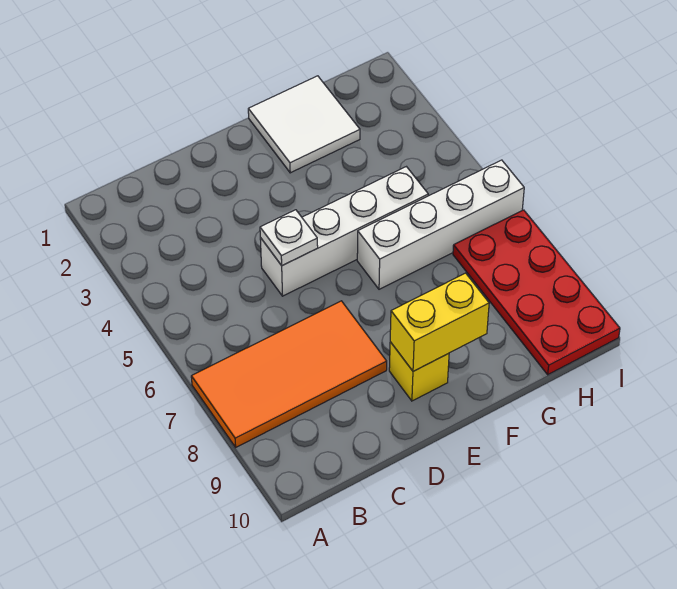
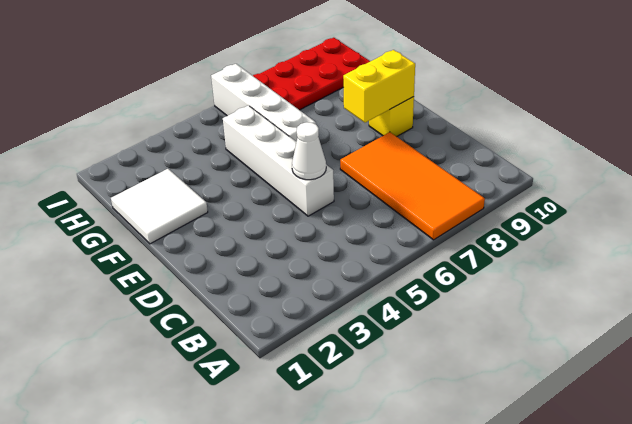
white plate D5 level 2 -> white cone D5 level 2
yellow brick E9:F9 level 2 -> yellow brick E8:E9 level 2

